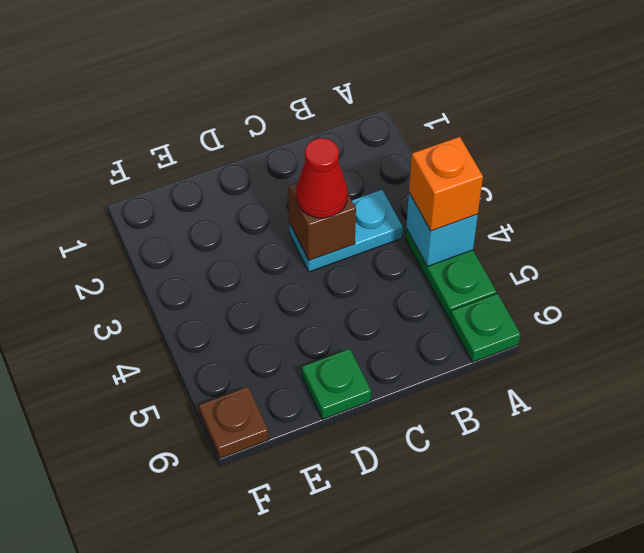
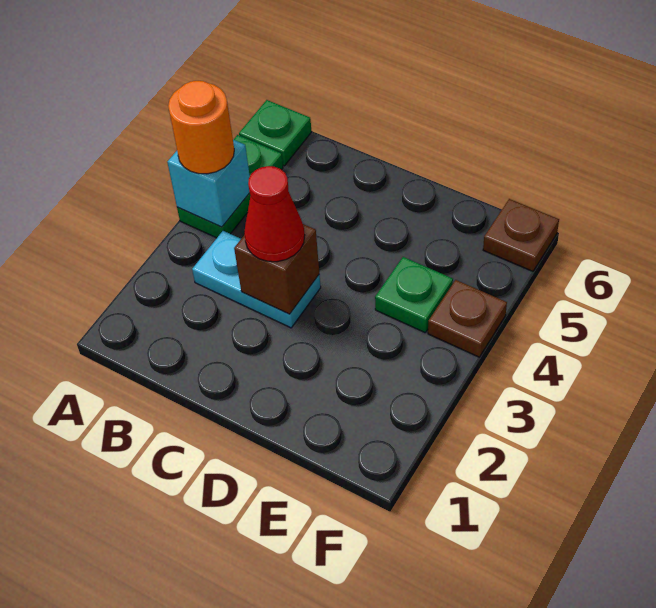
orange brick A4 level 3 -> orange round brick A4 level 3
green plate D6 level 1 -> green plate E4 level 1
none -> brown plate F4 level 1

